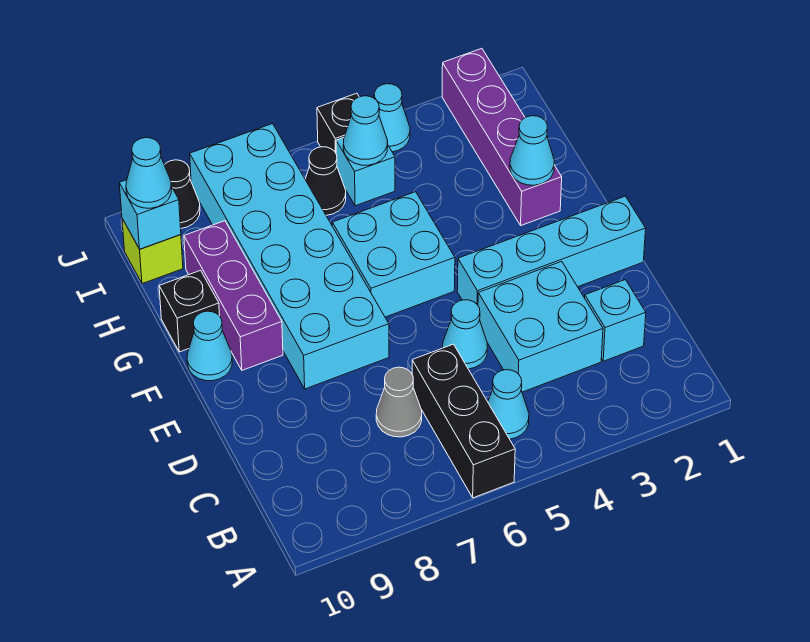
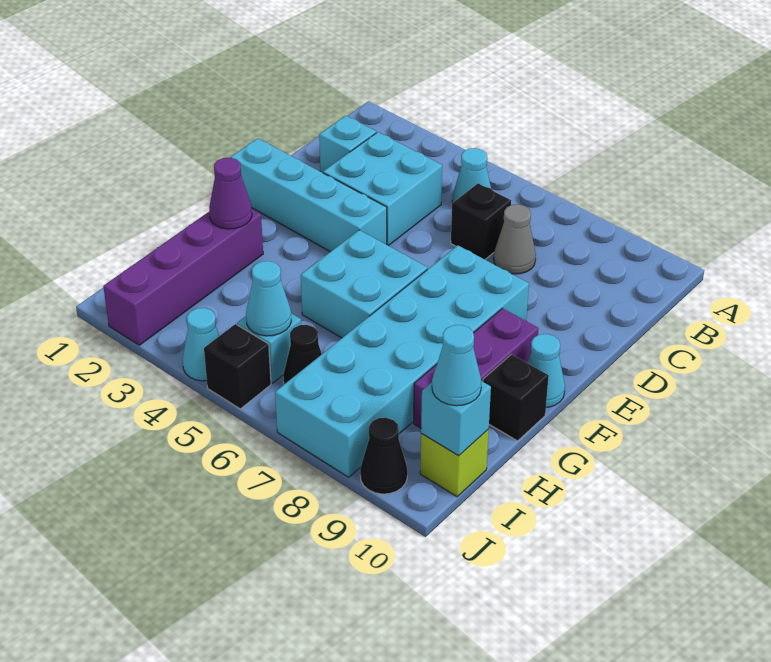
black brick A6:C6 level 1 -> black brick C6 level 1
cyan cone D5 level 1 -> none
cyan cone G2 level 2 -> purple cone G2 level 2

